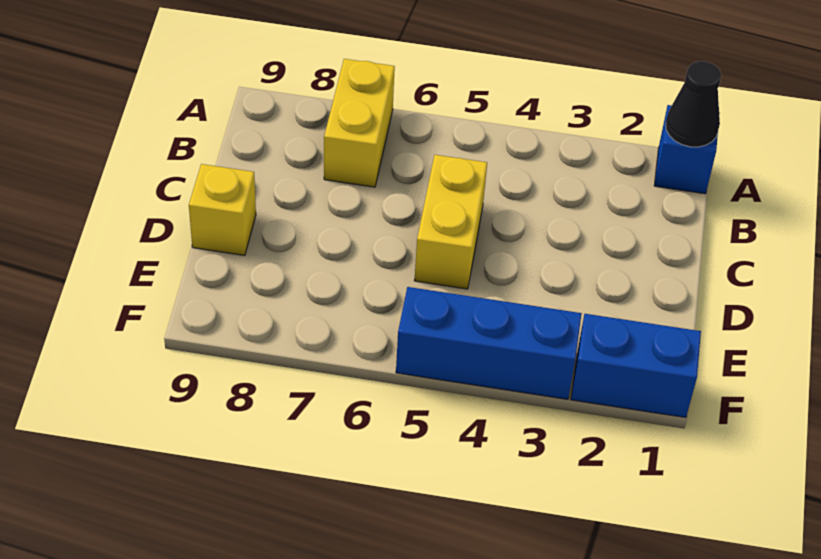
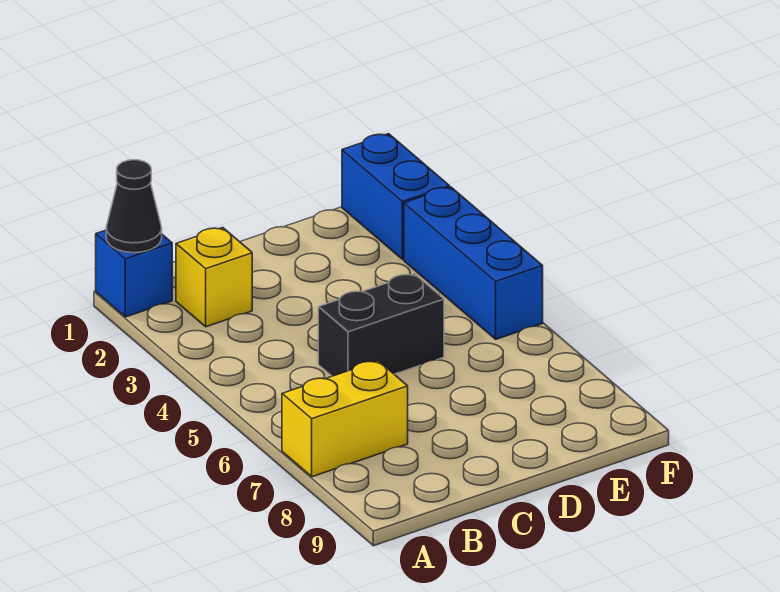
yellow brick C5:D5 level 1 -> black brick C5:D5 level 1
yellow brick D9 level 1 -> yellow brick B2 level 1

